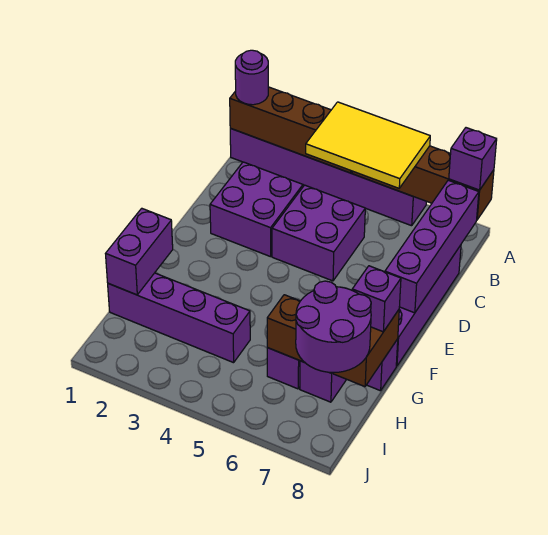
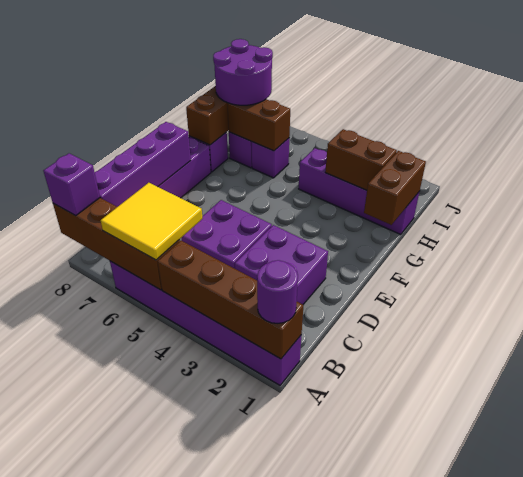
yellow tile A4:B6 level 3 -> yellow tile A5:B6 level 3
purple brick G1:H1 level 2 -> brown brick G1:H1 level 2
purple brick G8 level 3 -> none
none -> brown brick H2:H3 level 2

